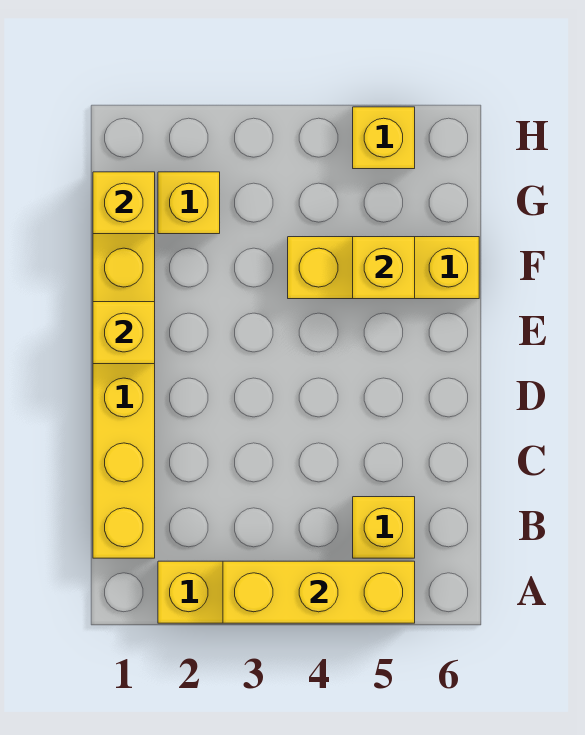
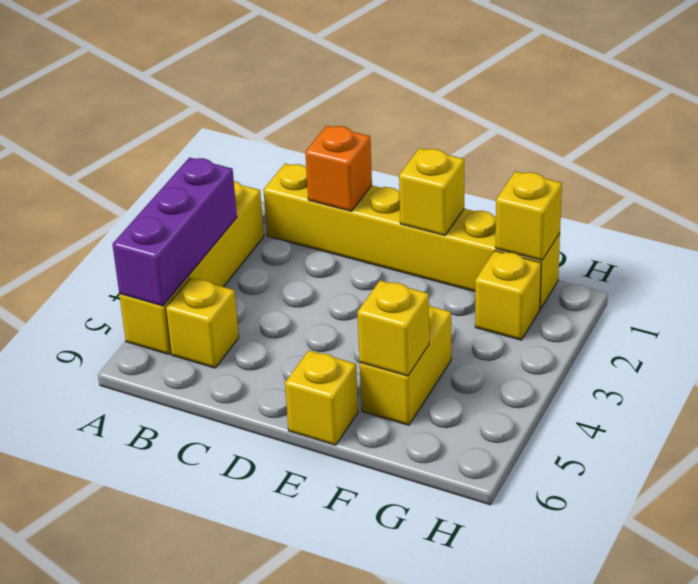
yellow brick A3:A5 level 2 -> purple brick A3:A5 level 2
none -> orange brick C1 level 2
yellow brick F4:F6 level 1 -> yellow brick F4:F5 level 1
yellow brick H5 level 1 -> yellow brick E6 level 1

